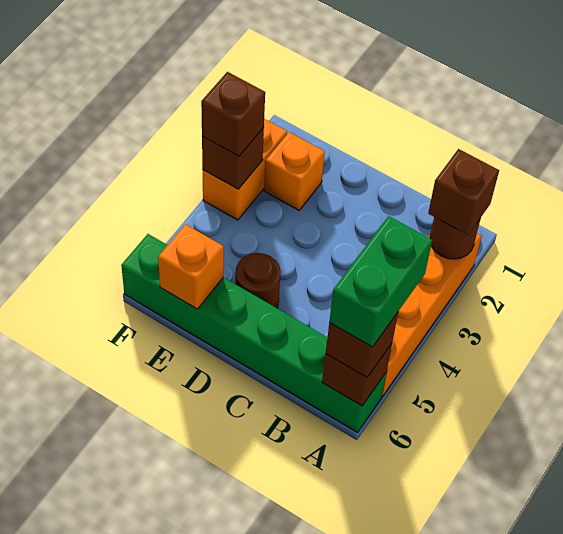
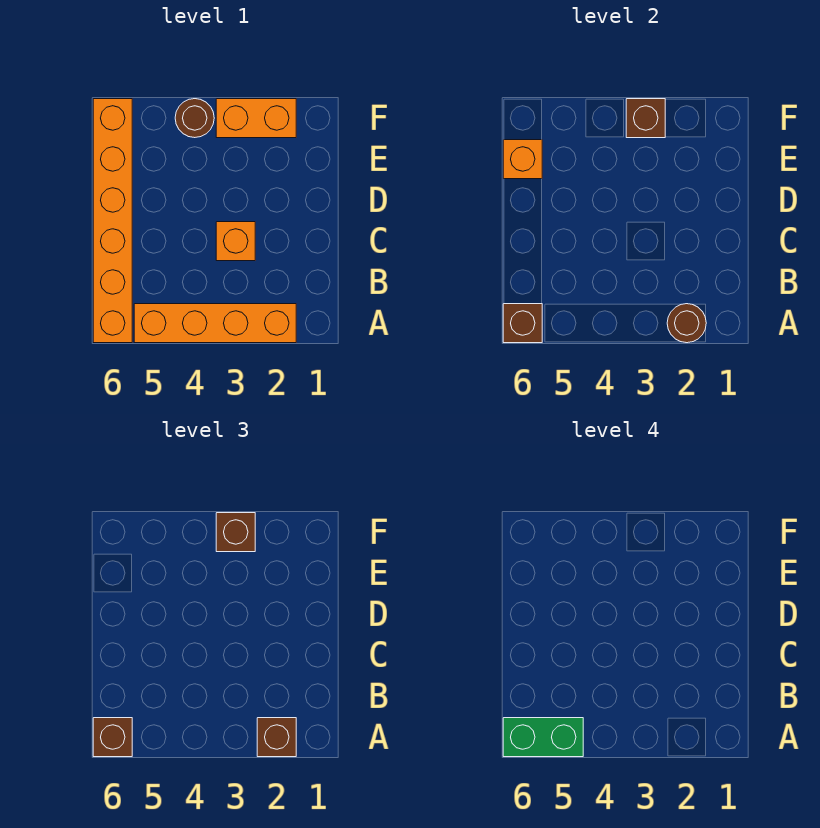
green brick A6:F6 level 1 -> orange brick A6:F6 level 1
brown round brick D5 level 1 -> brown round brick F4 level 1
orange brick E2 level 1 -> orange brick C3 level 1

